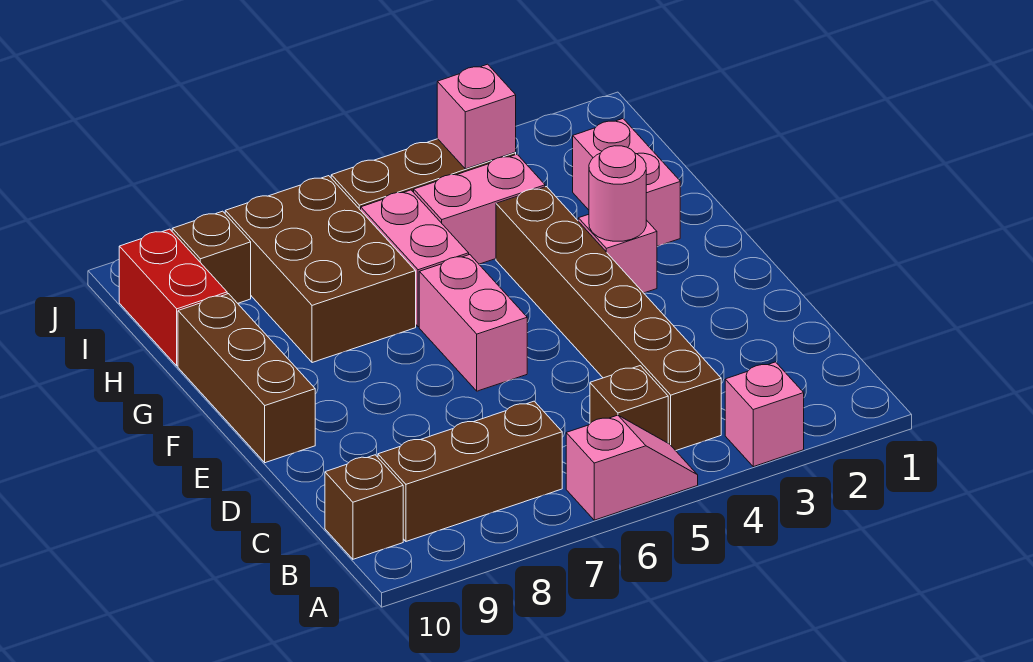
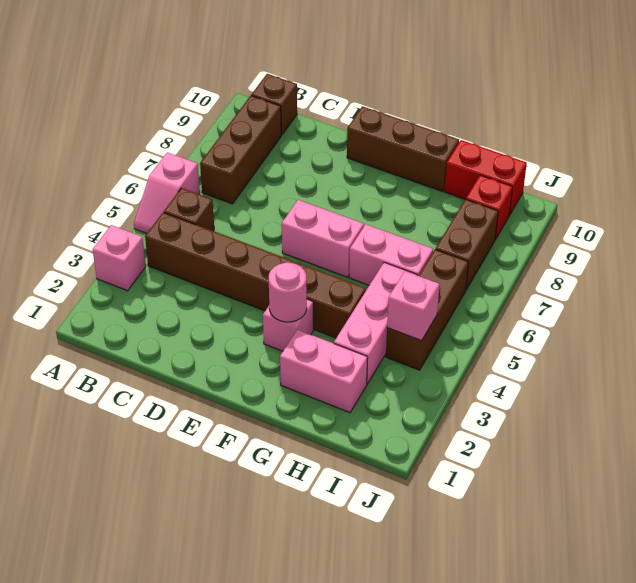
brown brick G7:I8 level 1 -> brown brick I7:I8 level 1
pink brick H4:H5 level 1 -> pink brick H3:H5 level 1
brown brick I9 level 1 -> red brick I9 level 1

